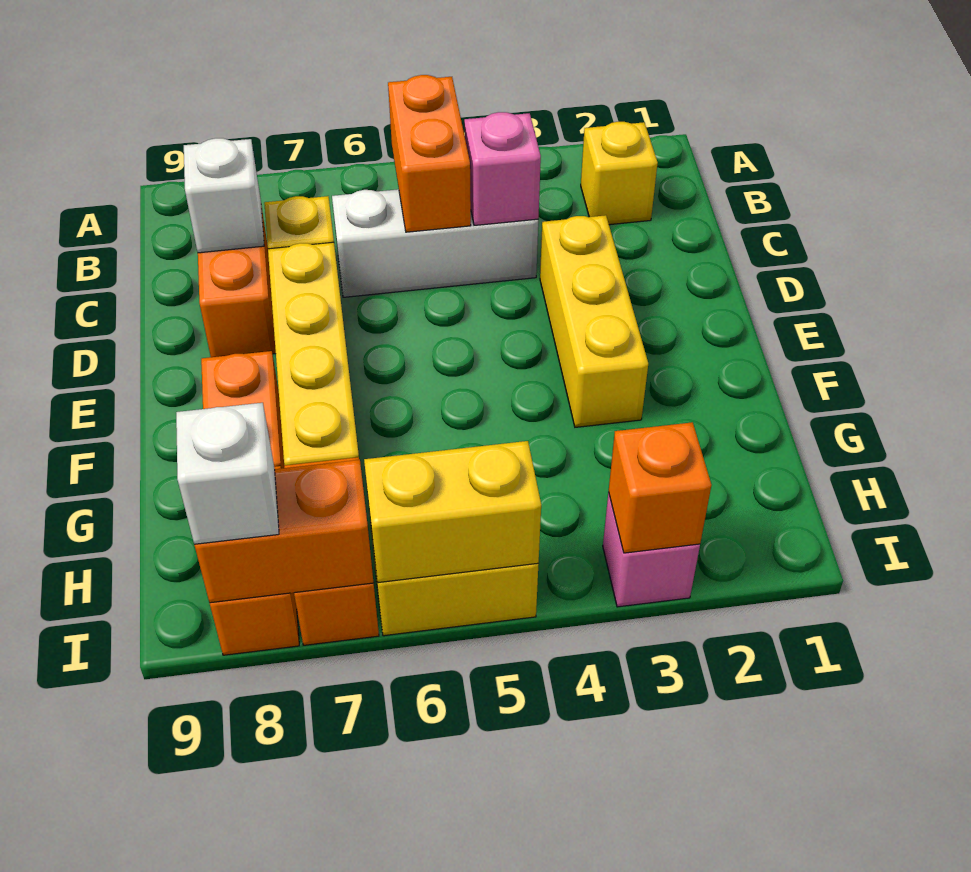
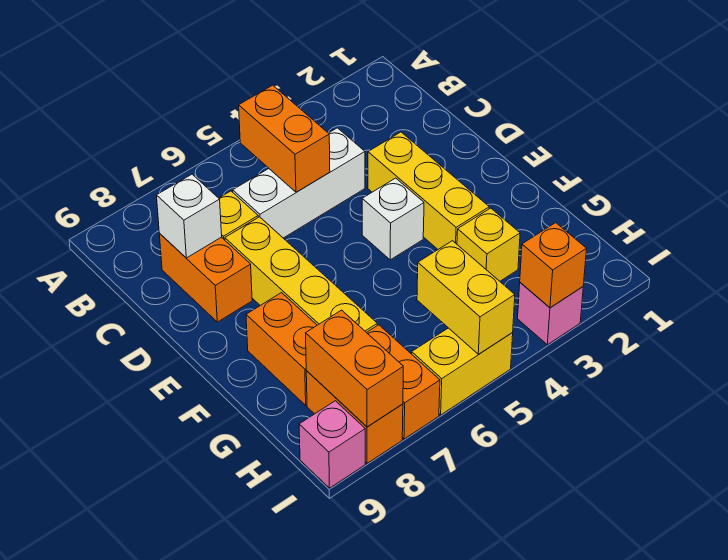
yellow brick B2 level 1 -> yellow brick G3 level 1
pink brick C4 level 2 -> pink brick I9 level 1
yellow brick I5:I6 level 2 -> yellow brick H5:I5 level 2
orange brick I7:I8 level 2 -> orange brick H8:I8 level 2
white brick I8 level 3 -> white brick E4 level 1

